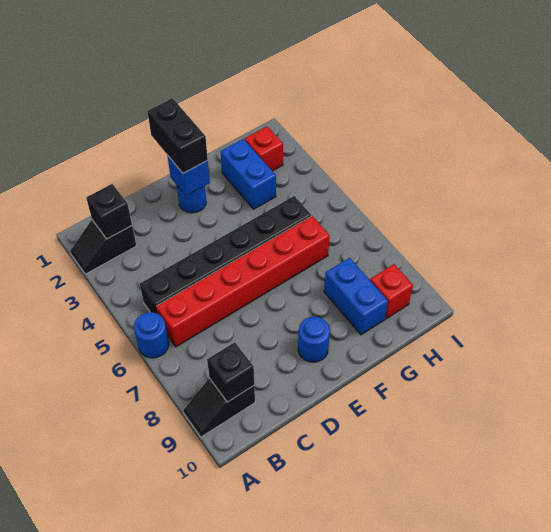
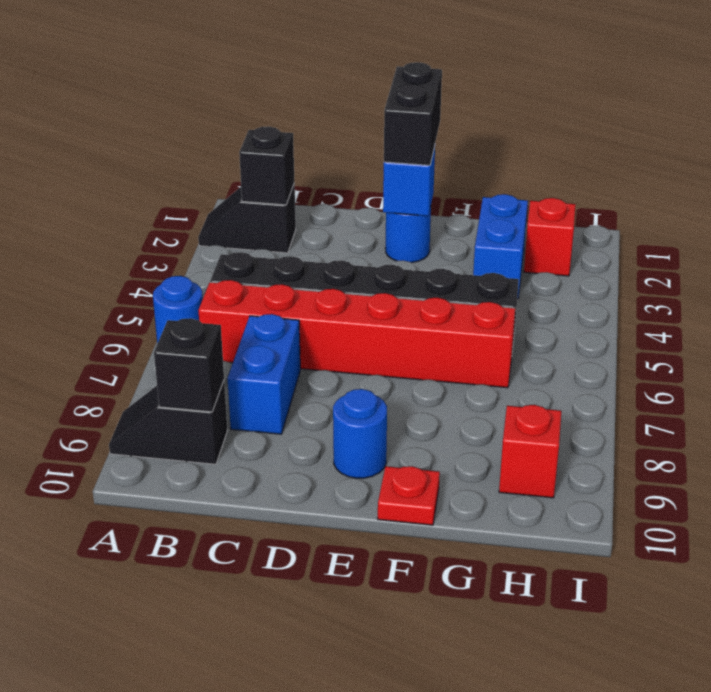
none -> red plate F10 level 1
blue brick G8:G9 level 1 -> blue brick C7:C8 level 1

